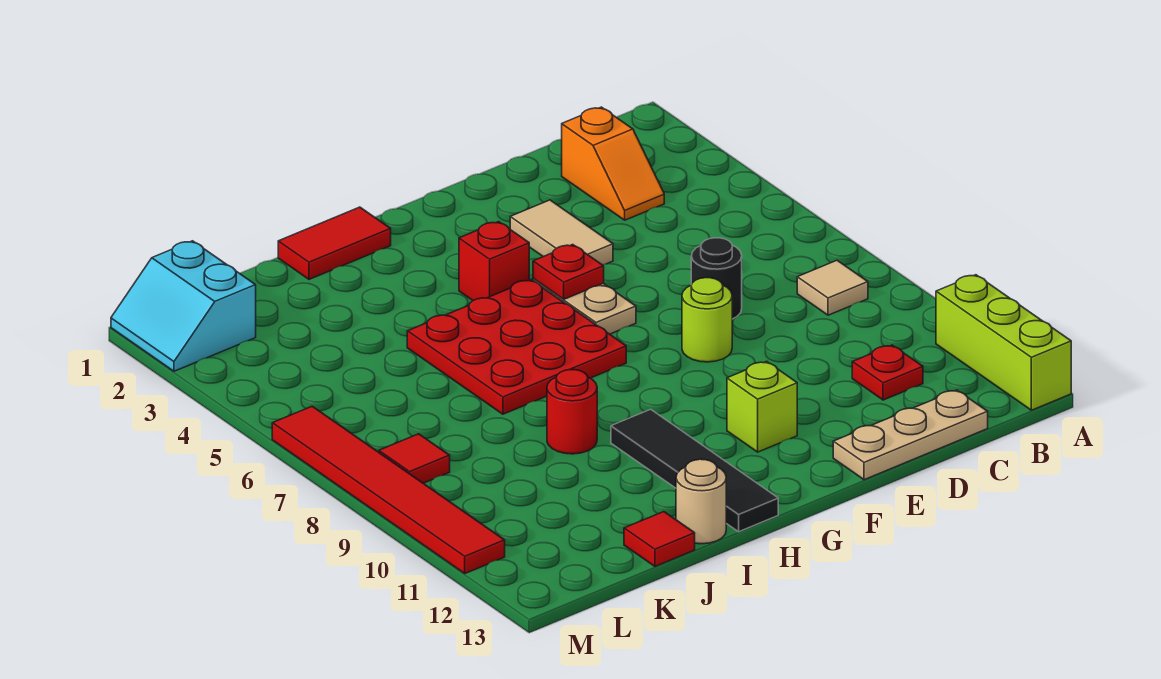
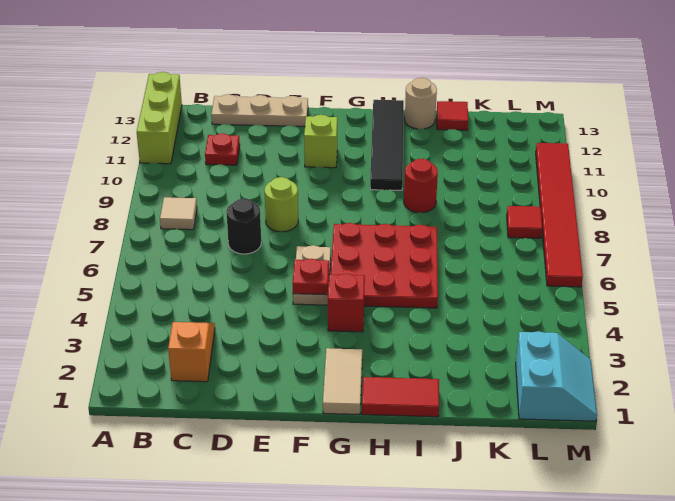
tan tile E3:E4 level 1 -> tan tile G1:G2 level 1

